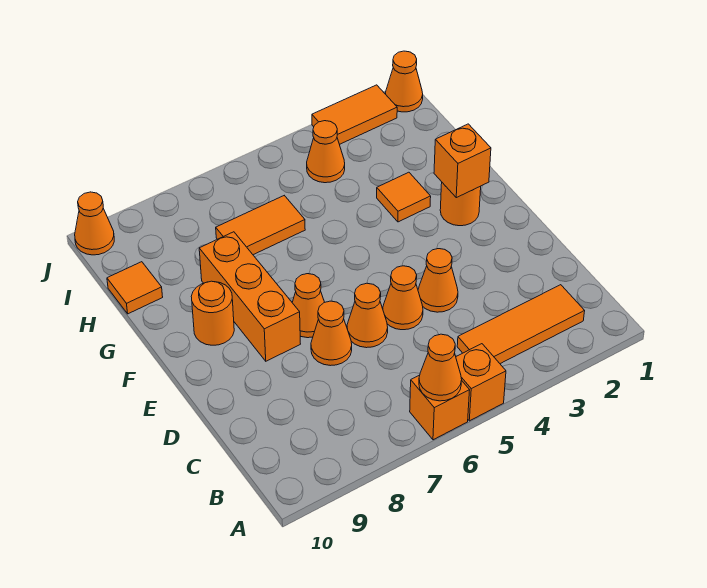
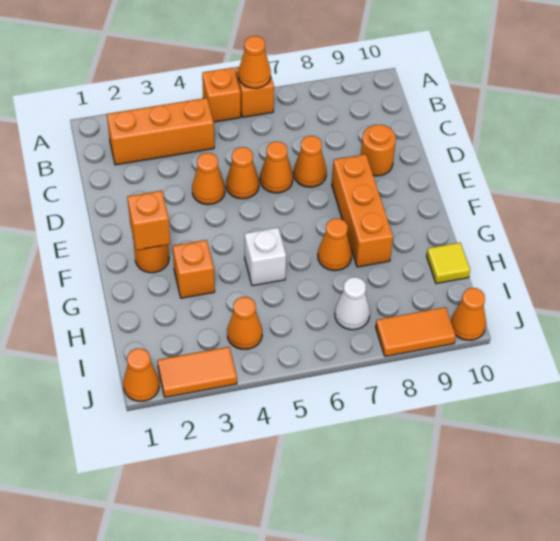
orange tile B2:B4 level 1 -> orange brick B2:B4 level 1
orange cone E7 level 1 -> orange cone G7 level 1
orange round brick F9 level 1 -> orange round brick D9 level 1
orange tile G3 level 1 -> orange brick G3 level 1
none -> white brick G5 level 1
orange tile H6:H7 level 1 -> orange tile J8:J9 level 1
orange tile H10 level 1 -> yellow tile H10 level 1
none -> white cone I7 level 1

